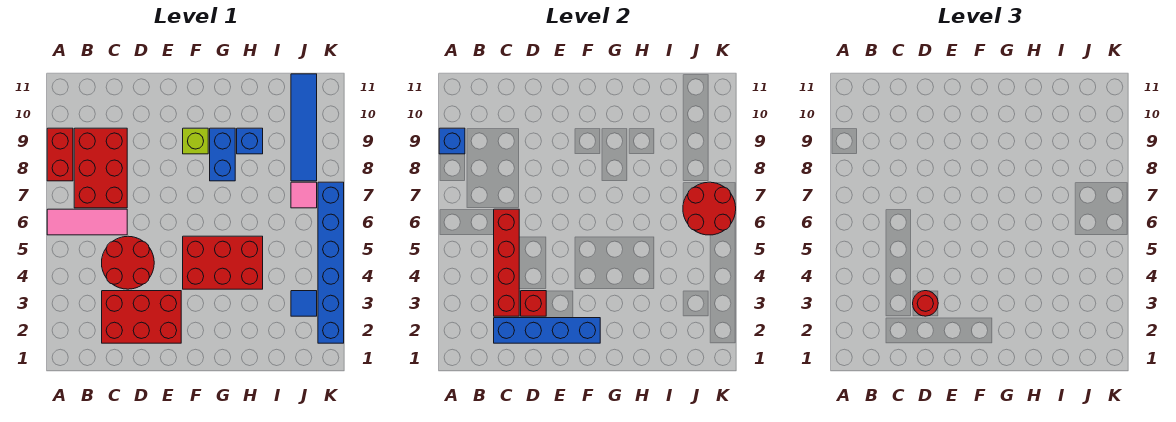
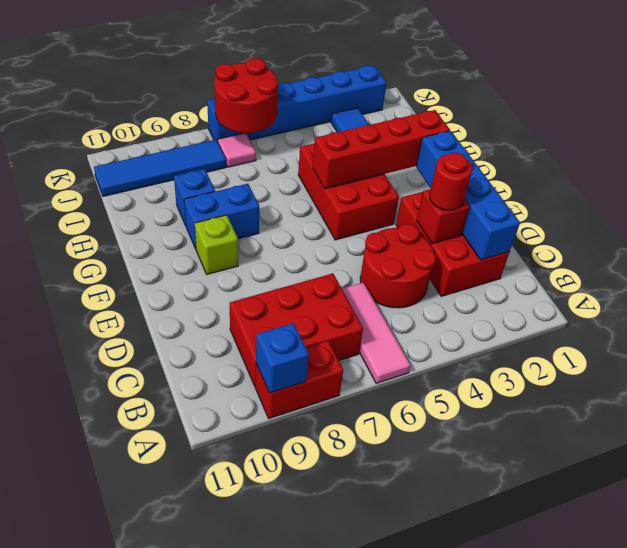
red brick C3:C6 level 2 -> red brick G2:G5 level 2

